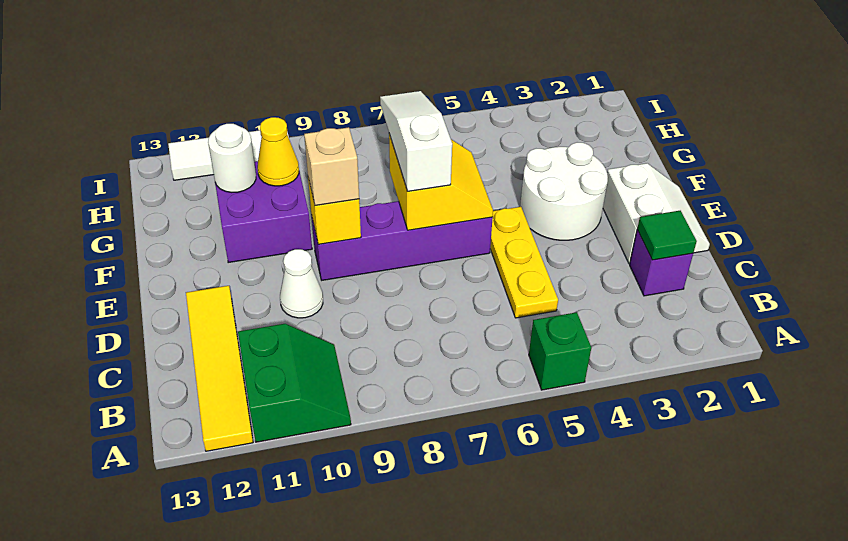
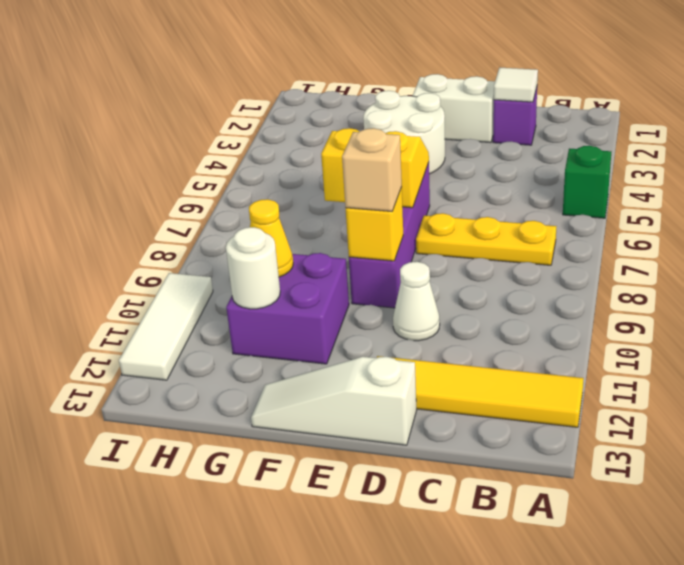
green slope A10:B11 level 1 top 11 -> none
green tile C2 level 2 -> white tile C2 level 2
yellow plate C5:E5 level 1 -> yellow plate B7:D7 level 1
white slope E7:G7 level 3 top E -> white slope D13:F13 level 1 top D

